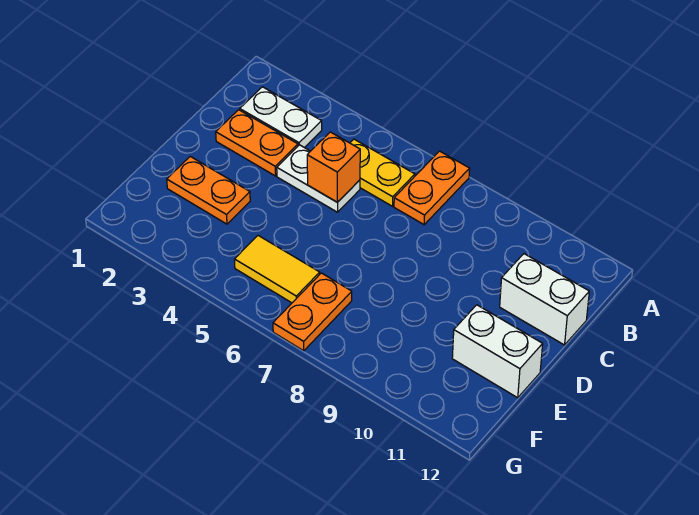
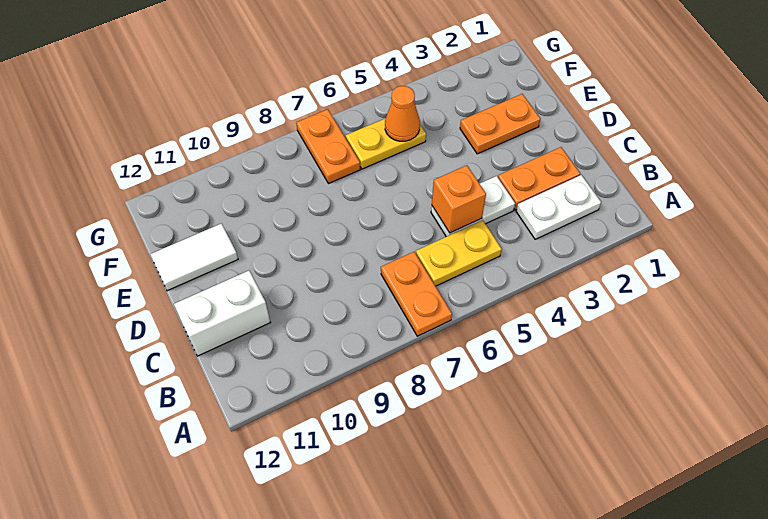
white brick E11:E12 level 1 -> white tile E11:E12 level 1
yellow tile F5:F6 level 1 -> yellow plate F5:F6 level 1
none -> orange cone F5 level 2

